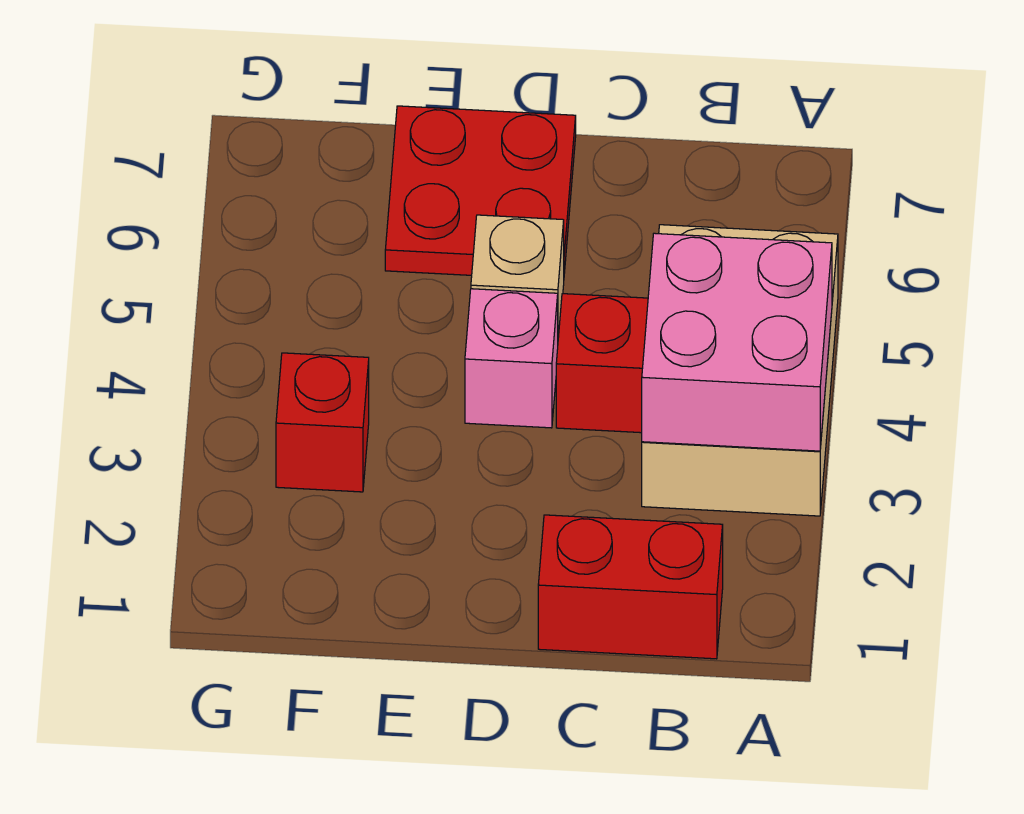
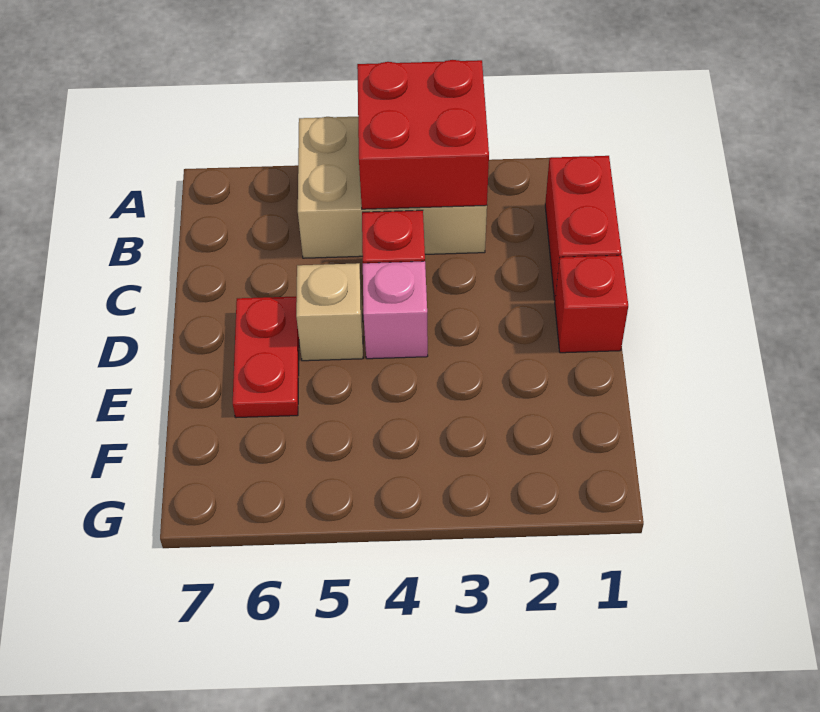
pink brick A3:B4 level 2 -> red brick A3:B4 level 2
red plate D6:E7 level 1 -> red plate D6:E6 level 1
red brick F3 level 1 -> red brick D1 level 1

